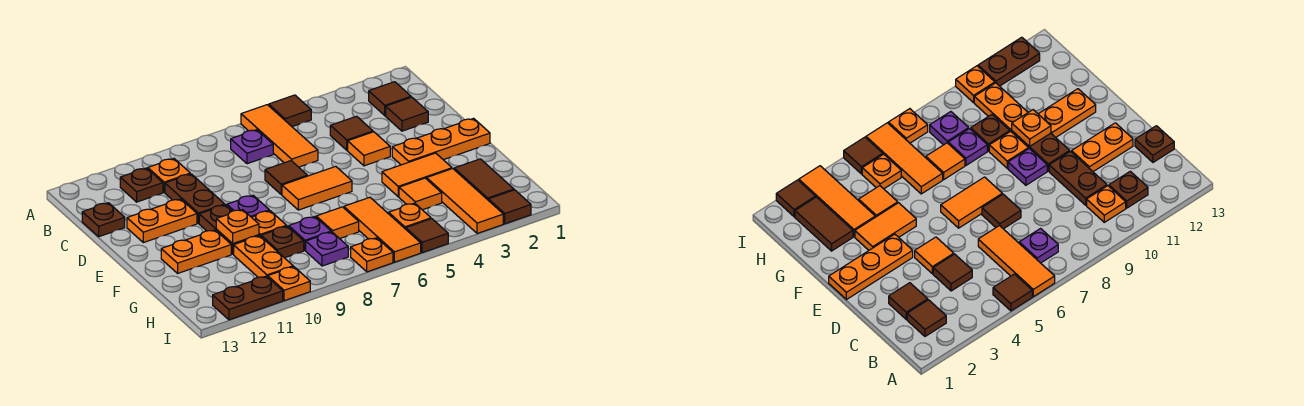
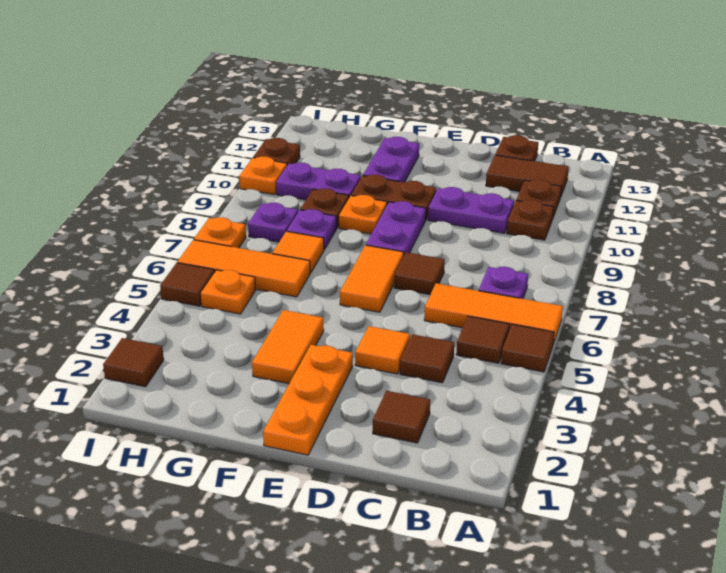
brown tile B2 level 1 -> brown tile B5 level 1
orange plate B10 level 1 -> brown plate B10 level 1
brown plate C10:D10 level 1 -> purple plate C10:D10 level 1
orange plate D11:D12 level 1 -> none
purple plate E9 level 1 -> purple plate E8:E9 level 1
orange plate F10 level 2 -> none
orange plate F11:F12 level 1 -> purple plate F11:F12 level 1
brown tile G2:H2 level 1 -> brown tile B12:C12 level 1
orange tile G3:I3 level 1 -> none
orange tile G4 level 1 -> none
orange plate G10:H10 level 1 -> purple plate G10:H10 level 1
brown plate I11:I12 level 1 -> brown plate I11 level 1

